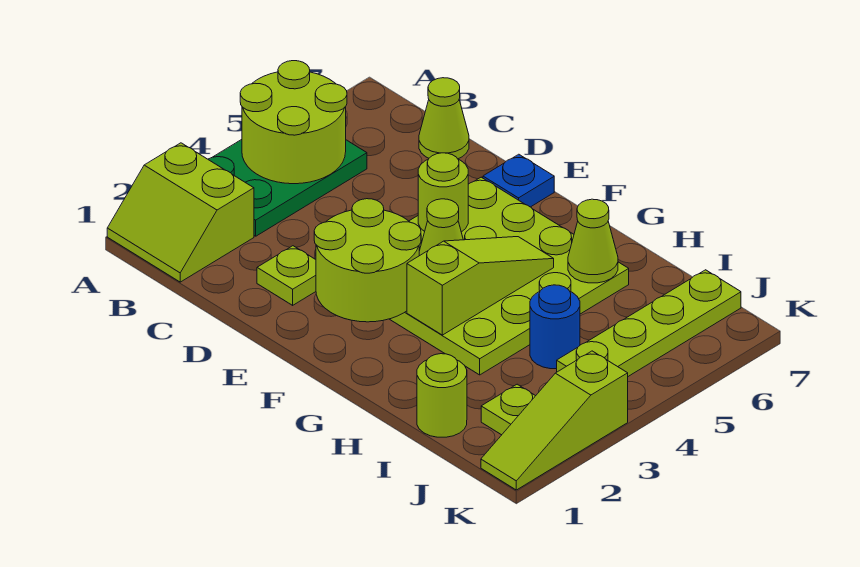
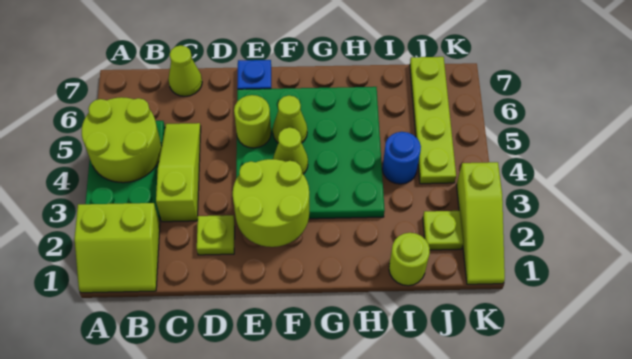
lime plate E3:H6 level 1 -> green plate E3:H6 level 1
lime slope G3:G5 level 2 top 3 -> lime slope C3:C5 level 1 top 3
lime cone H6 level 2 -> lime cone F5 level 2

